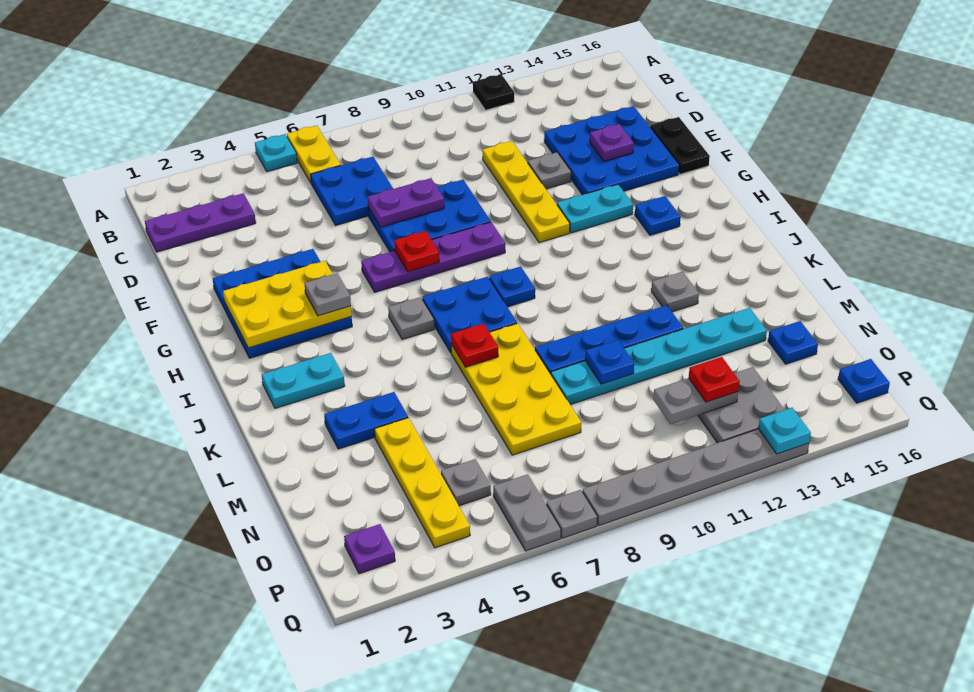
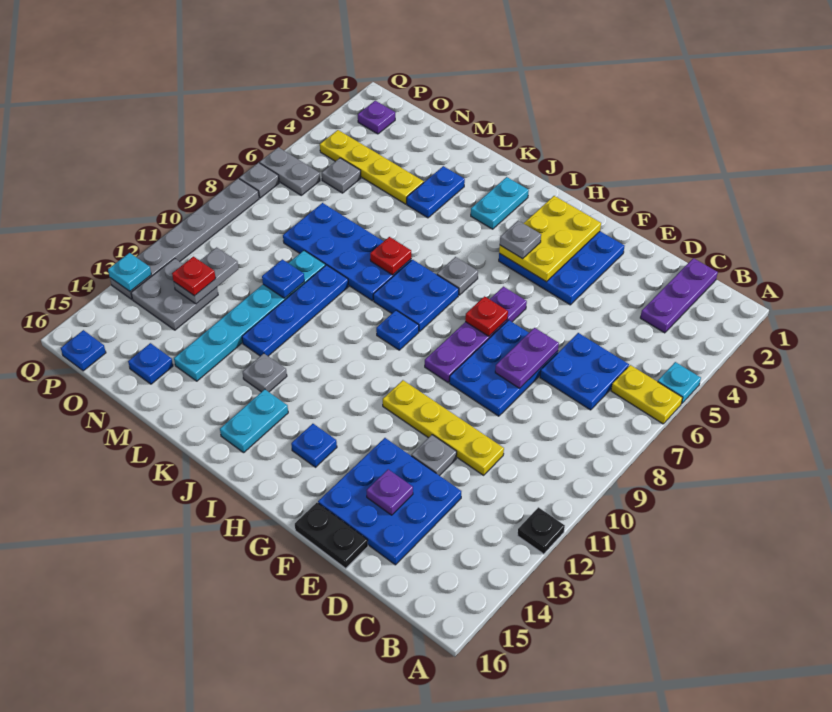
cyan plate G12:G13 level 1 -> cyan plate J14:J15 level 1
yellow plate K7:N8 level 1 -> blue plate K7:N8 level 1

